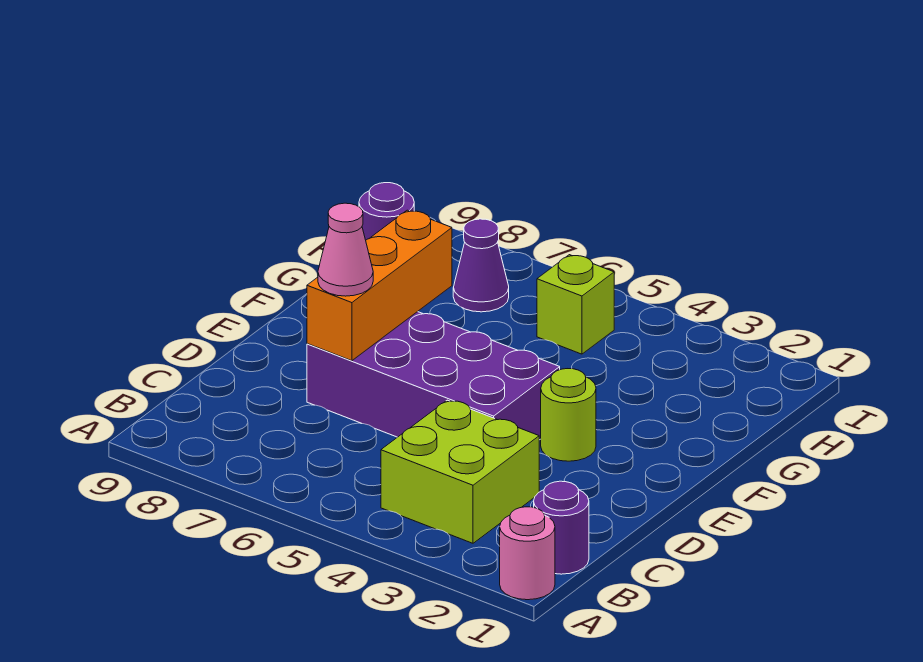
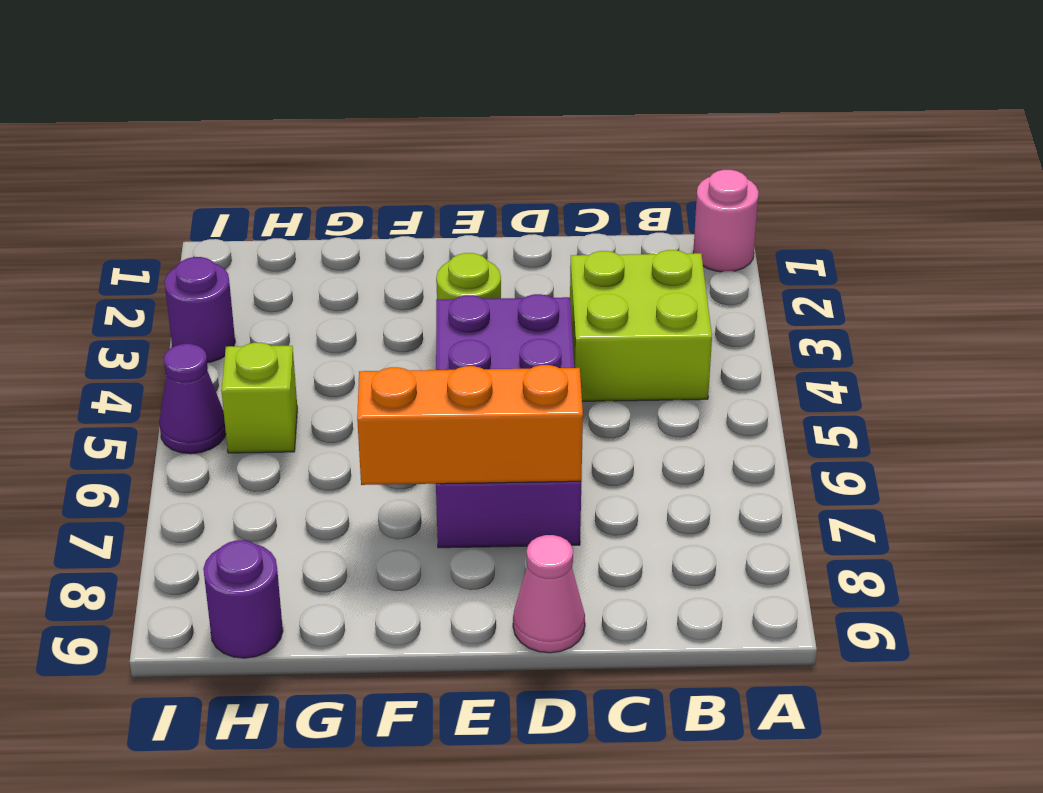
purple round brick B1 level 1 -> purple round brick I3 level 1
pink cone D7 level 3 -> pink cone D9 level 1
purple cone H7 level 1 -> purple cone I5 level 1

